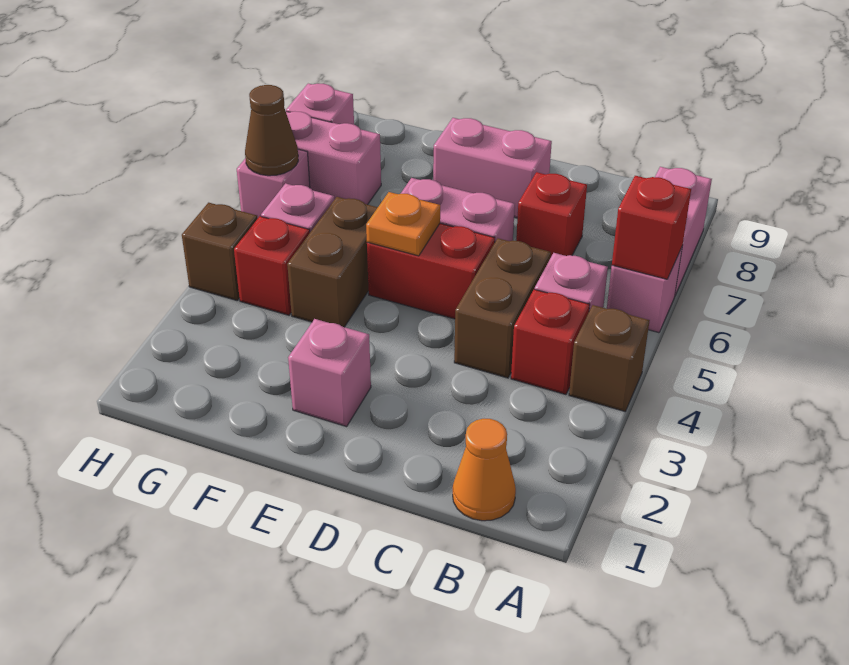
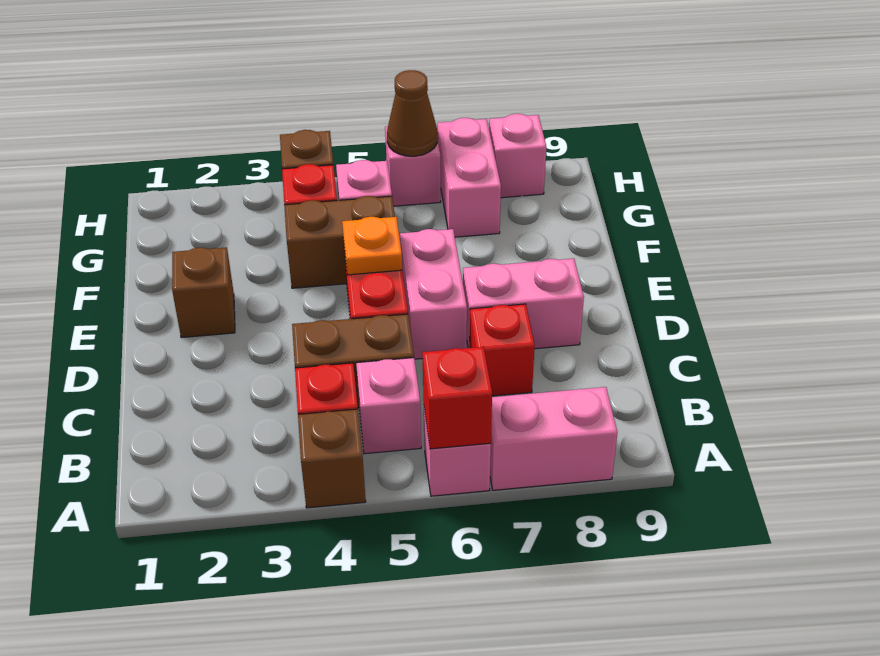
orange cone B1 level 1 -> none
pink brick D8:E8 level 1 -> pink brick D7:D8 level 1
pink brick E2 level 1 -> brown brick E2 level 1

